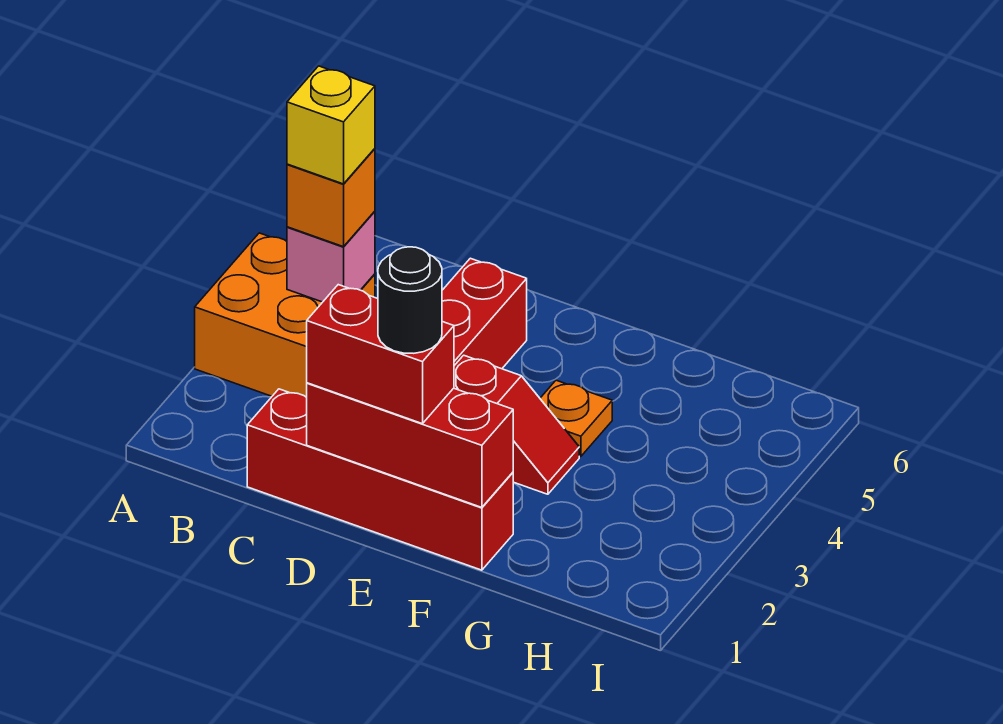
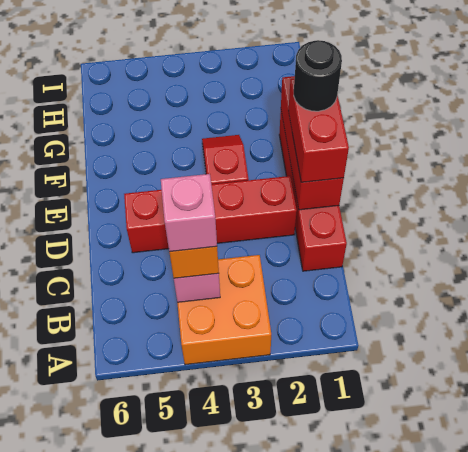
yellow brick B4 level 4 -> pink brick B4 level 4
orange plate F4 level 1 -> none

